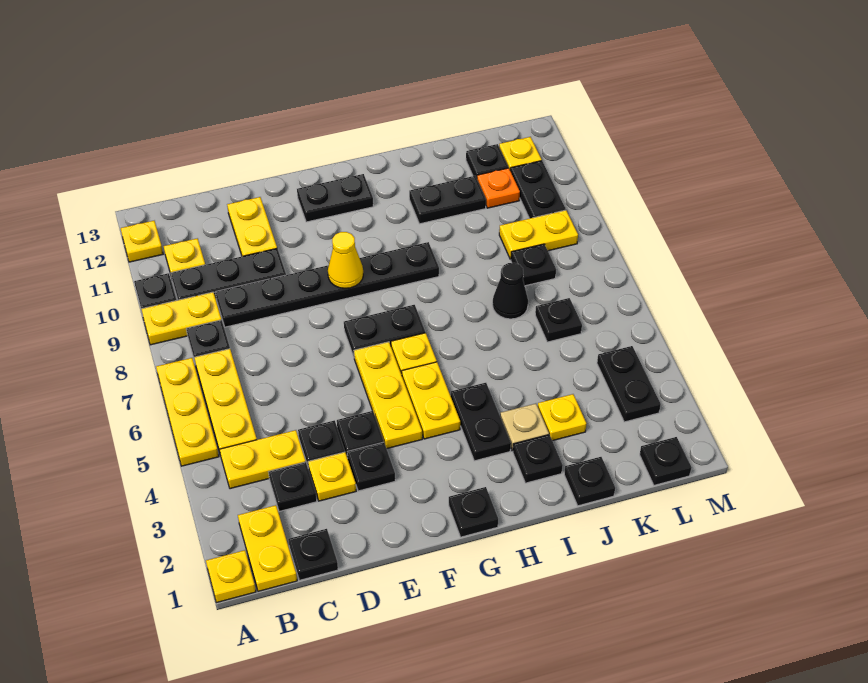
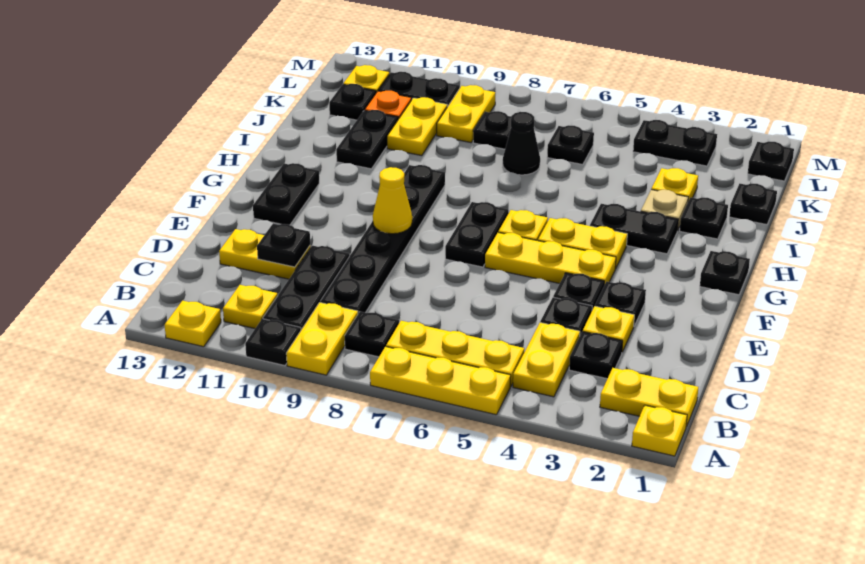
black plate C1 level 1 -> black plate D11 level 2
none -> yellow plate J10:K10 level 1

